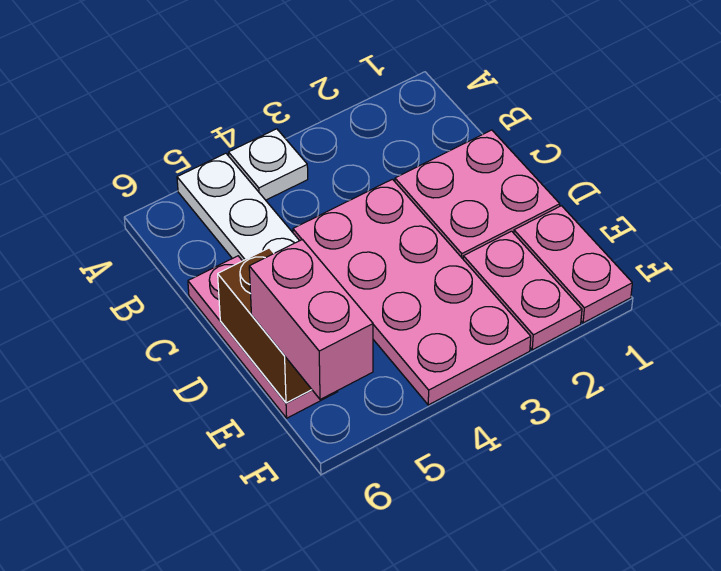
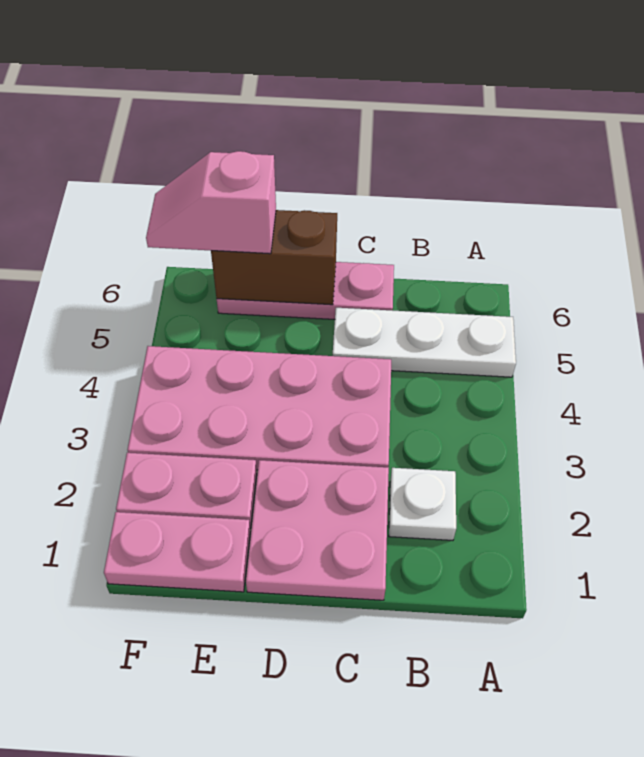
white plate A4 level 1 -> white plate B2 level 1
pink brick E6:F6 level 3 -> pink slope E6:F6 level 3 top E

